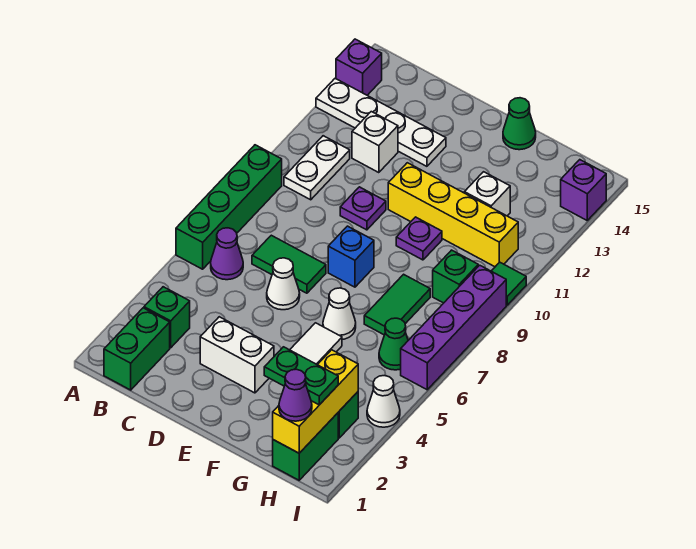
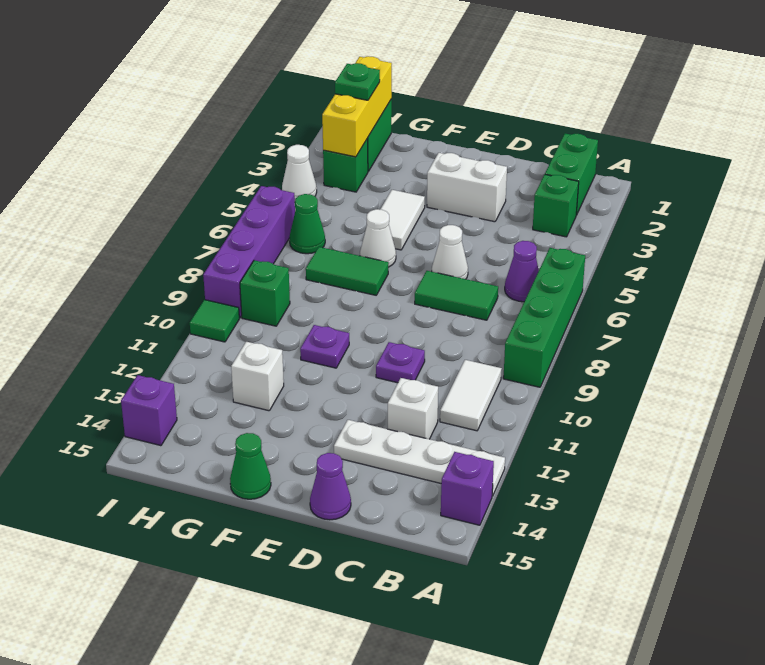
white plate B10:B11 level 1 -> white tile B10:B11 level 1
blue brick E8 level 1 -> none
yellow brick E11:H11 level 1 -> none
green plate G2:H2 level 3 -> green plate H2 level 3
green tile G7:G8 level 1 -> green tile F7:G7 level 1
purple cone H1 level 3 -> purple cone D15 level 1

